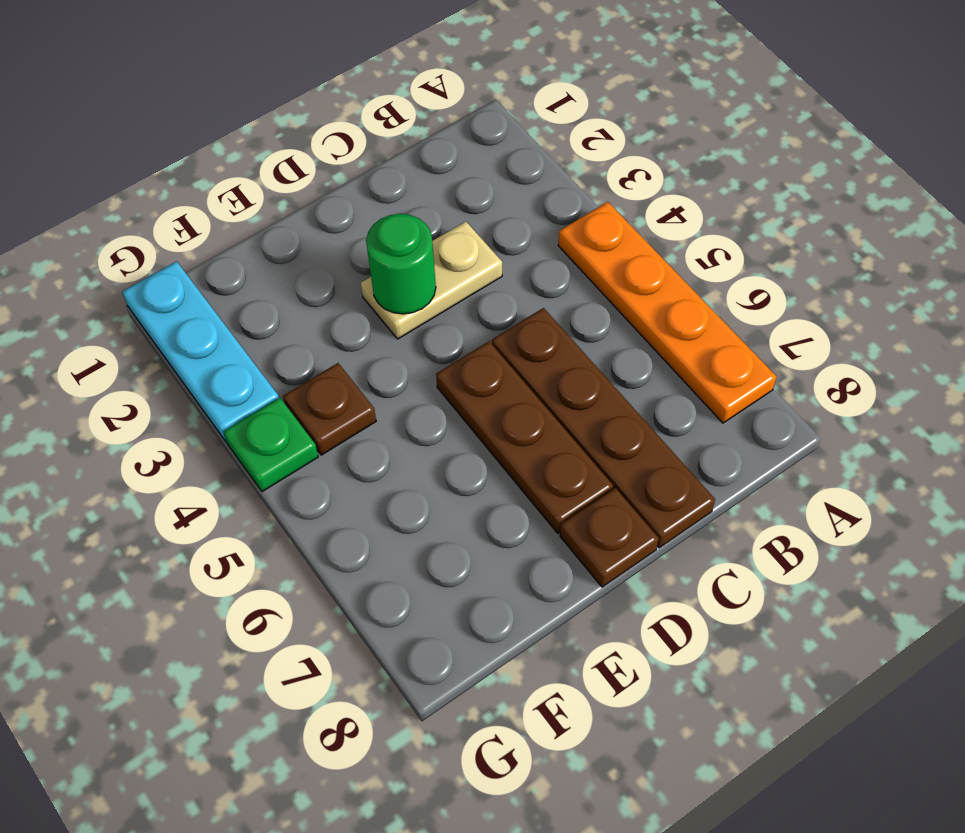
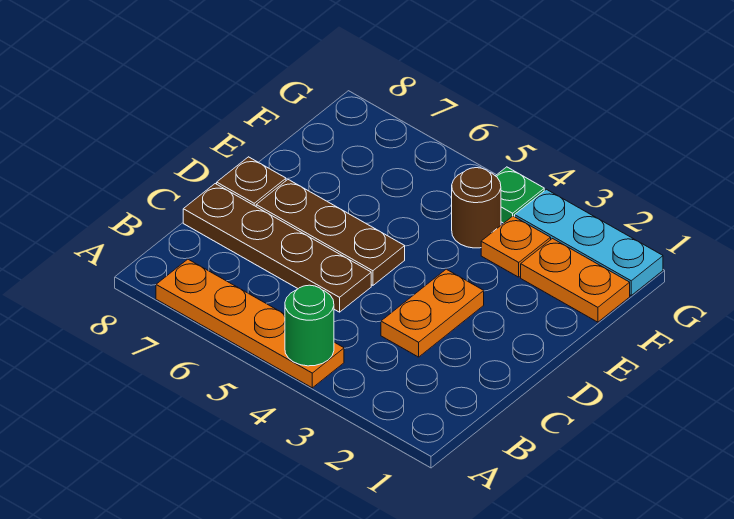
tan plate C3:D3 level 1 -> orange plate C3:D3 level 1
green round brick D3 level 2 -> green round brick A4 level 2
none -> orange plate F1:F2 level 1
none -> orange plate F3 level 1
brown plate F4 level 1 -> brown round brick F4 level 1

